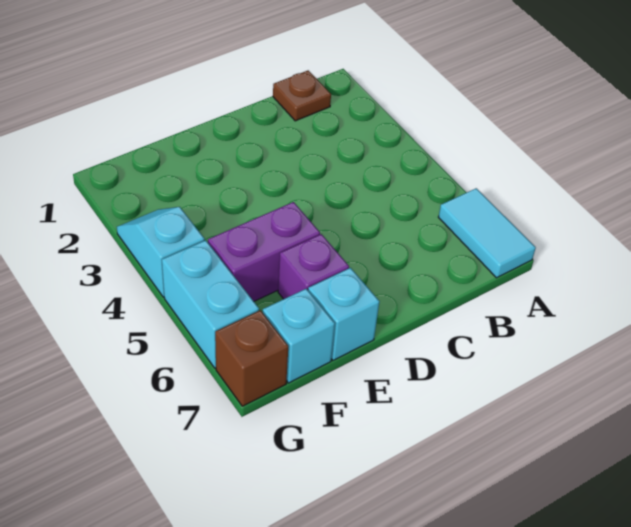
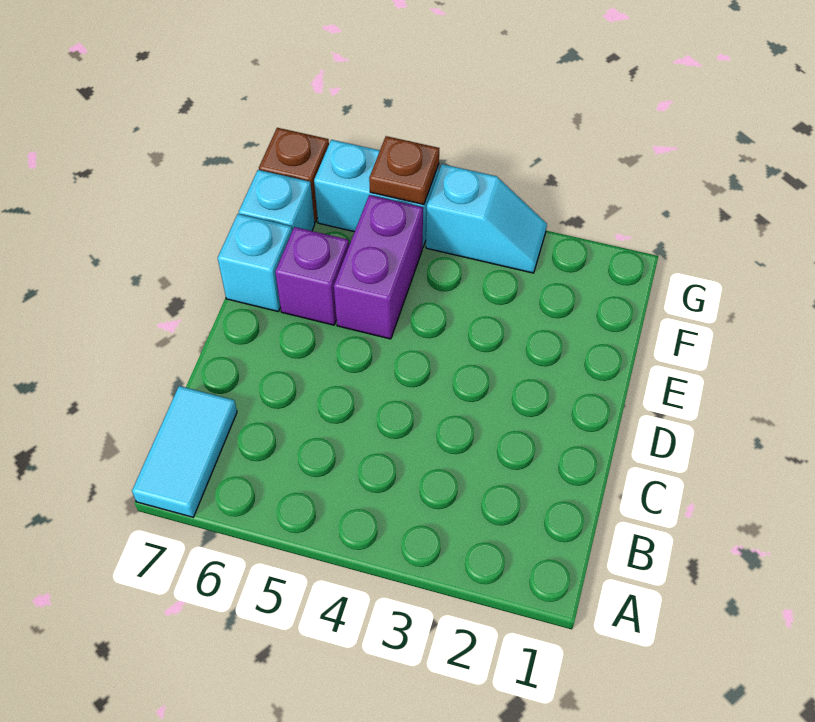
cyan tile A6:A7 level 1 -> cyan tile A7:B7 level 1
brown plate B1 level 1 -> brown plate G5 level 2

